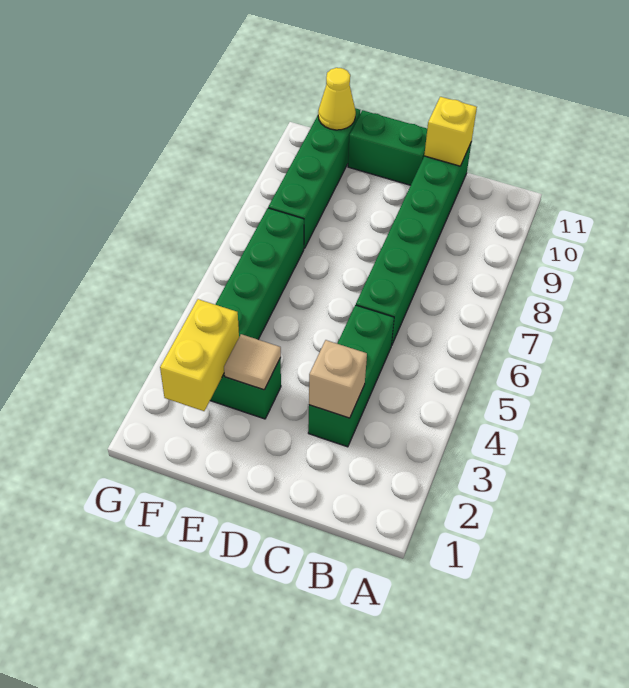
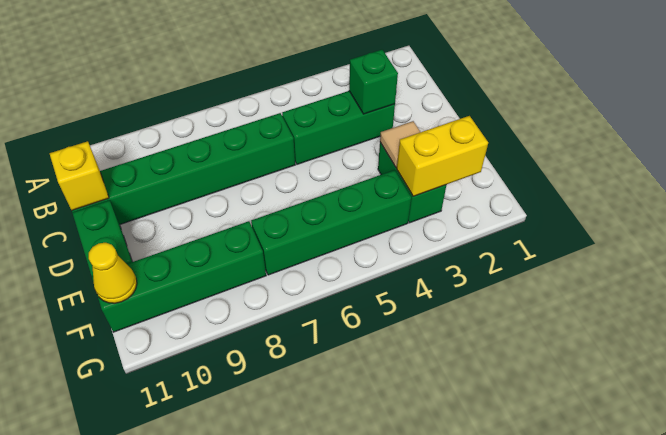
tan brick C3 level 2 -> green brick C3 level 2

